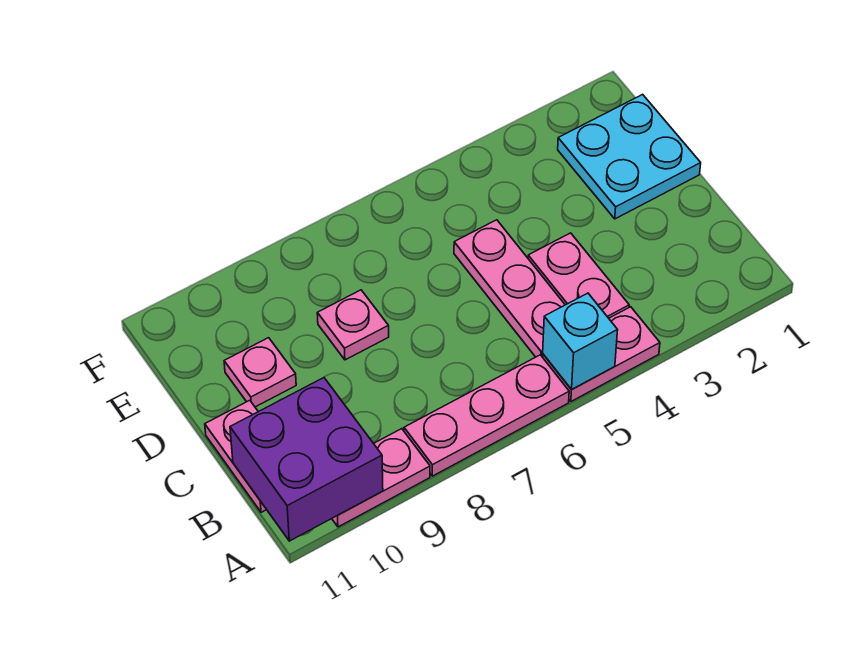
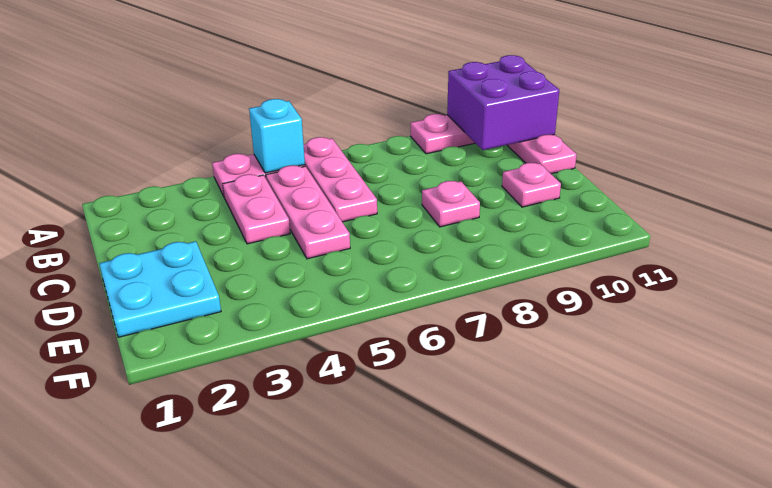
pink plate A6:A8 level 1 -> pink plate A6:C6 level 1

